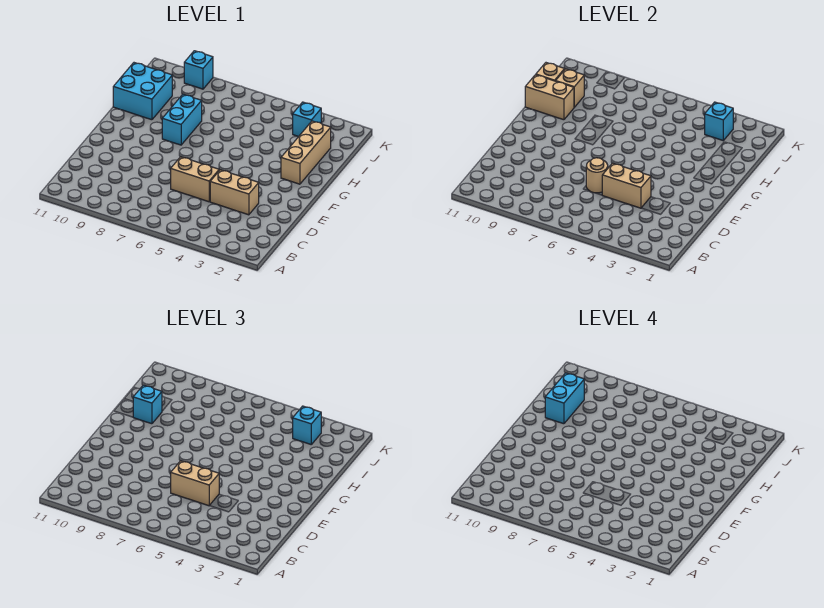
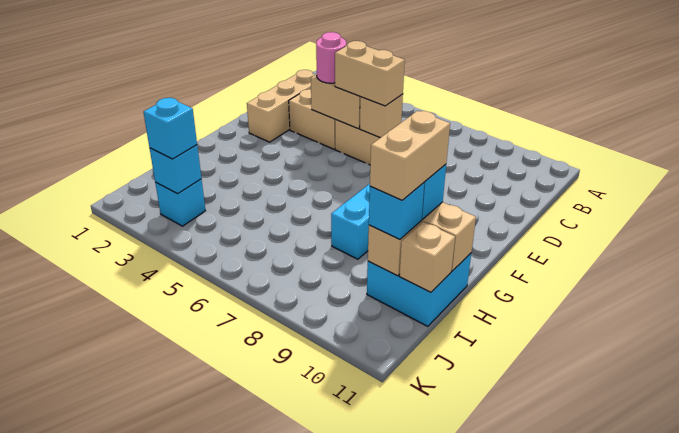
none -> pink round brick D4 level 3
tan round brick D6 level 2 -> tan brick D6 level 2
tan brick G2:I2 level 1 -> tan brick C2:E2 level 1
cyan brick H10:I10 level 4 -> tan brick H10:I10 level 4
cyan brick K9 level 1 -> cyan brick I10 level 3

